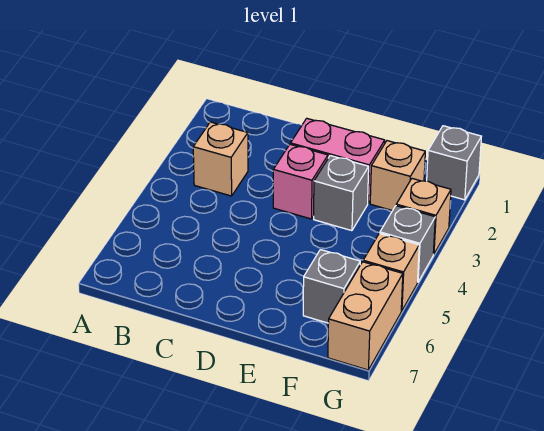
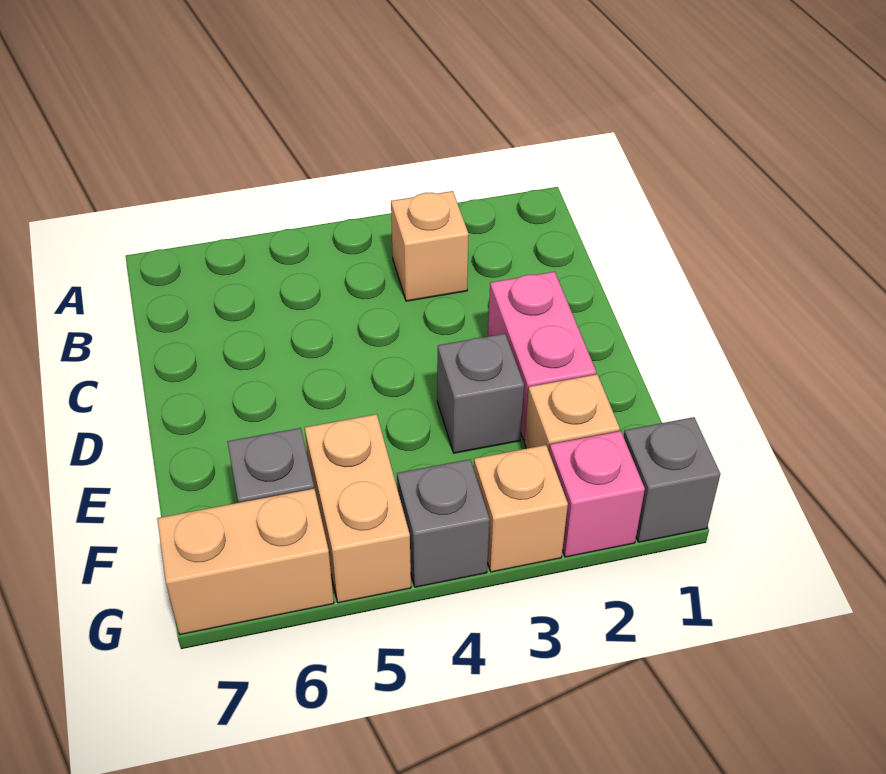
pink brick D3 level 1 -> pink brick G2 level 1
tan brick G5 level 1 -> tan brick F5:G5 level 1

